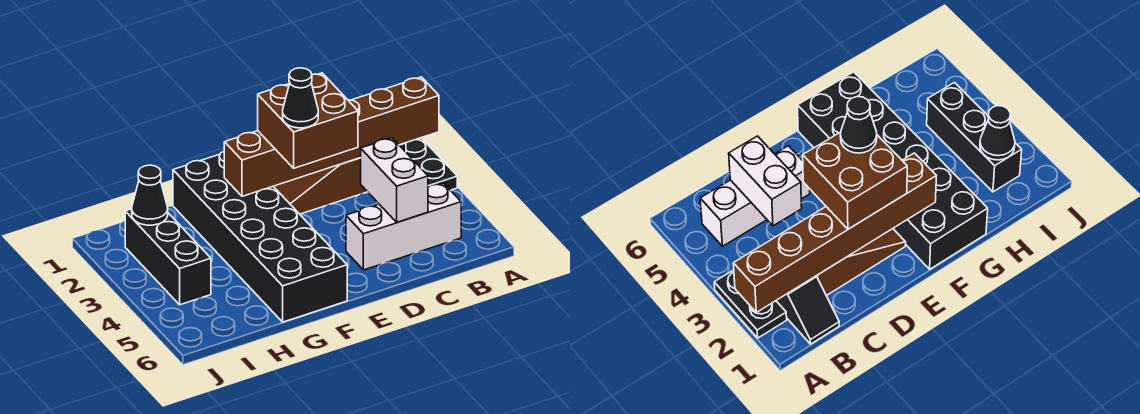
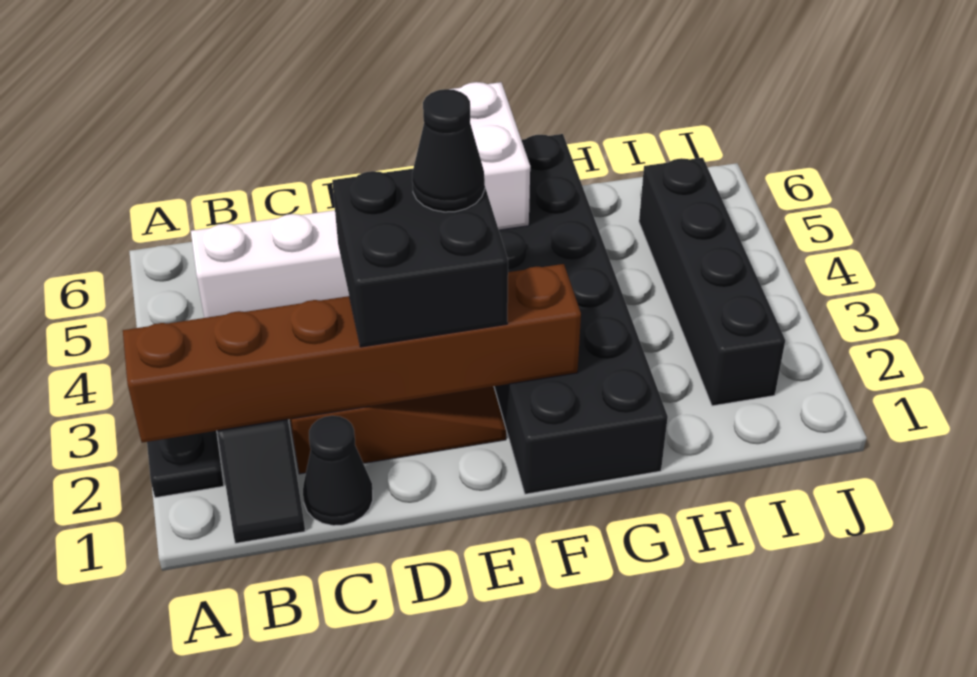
white brick C4:C5 level 2 -> white brick F5:F6 level 2
brown brick D2:E3 level 3 -> black brick D2:E3 level 3
black brick I2:I4 level 1 -> black brick I2:I5 level 1
black cone I2 level 2 -> black cone C1 level 1

